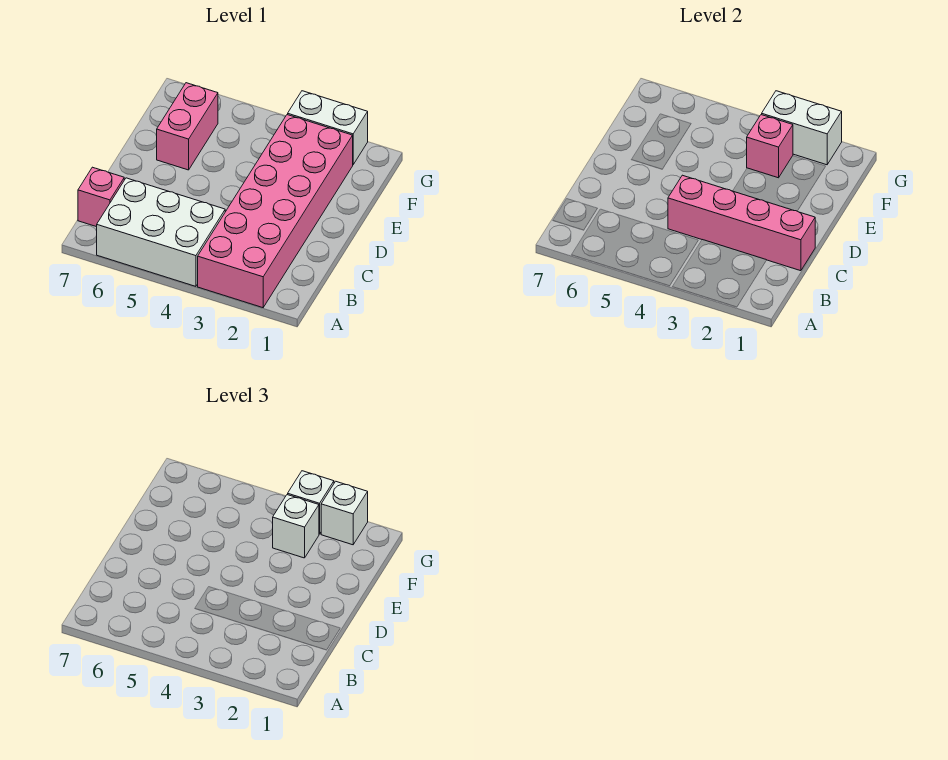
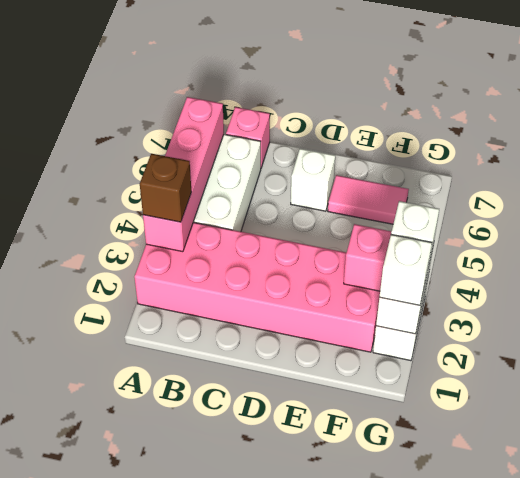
none -> brown brick A3 level 3
pink brick C1:C4 level 2 -> pink brick A3:A6 level 2
pink brick E6:F6 level 1 -> pink tile E6:F6 level 1
white brick F3 level 3 -> white brick D6 level 1

